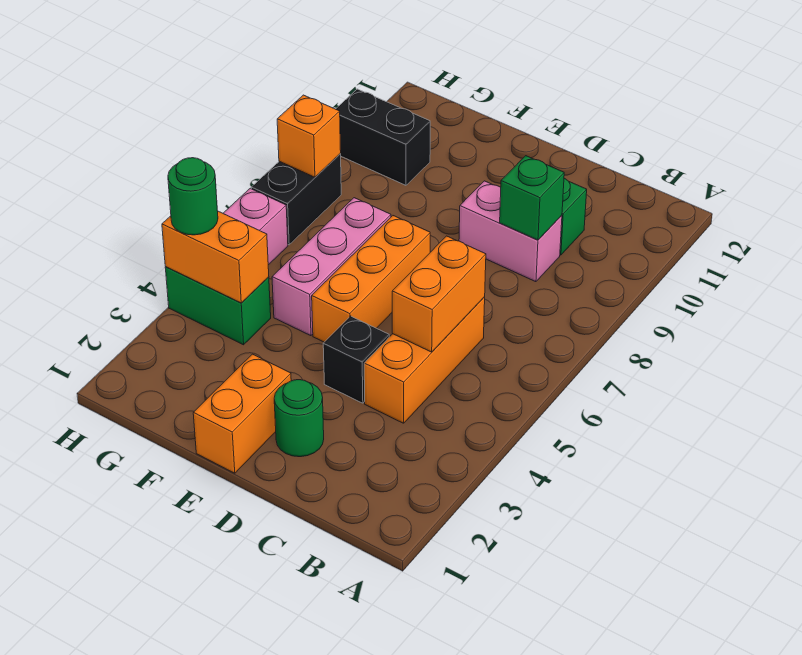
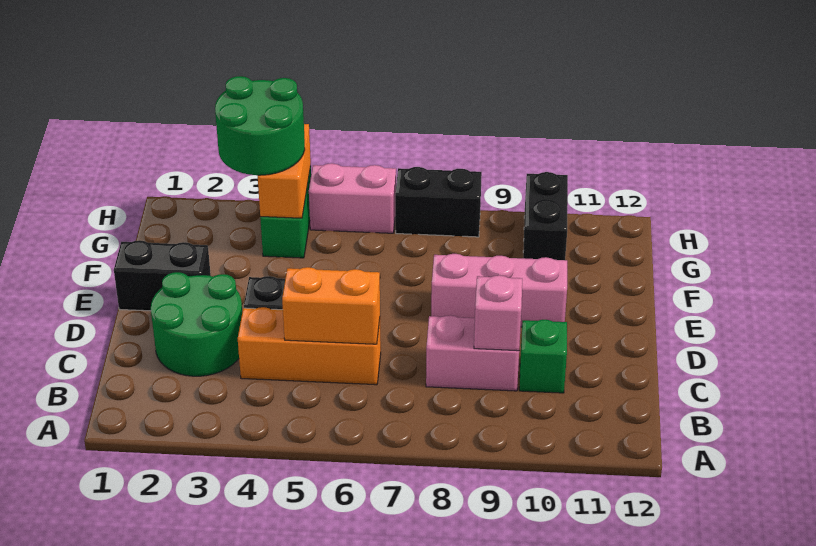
pink brick C9:D9 level 1 -> pink brick C8:C9 level 1
green brick C9 level 2 -> pink brick C9 level 2
green round brick D2 level 1 -> green round brick C2:D3 level 1
orange brick E1:E2 level 1 -> black brick E1:E2 level 1
orange brick E5:E7 level 1 -> none
pink brick F5:F7 level 1 -> pink brick E8:E10 level 1
green round brick H4 level 3 -> green round brick G3:H4 level 3
orange brick H8 level 2 -> none

